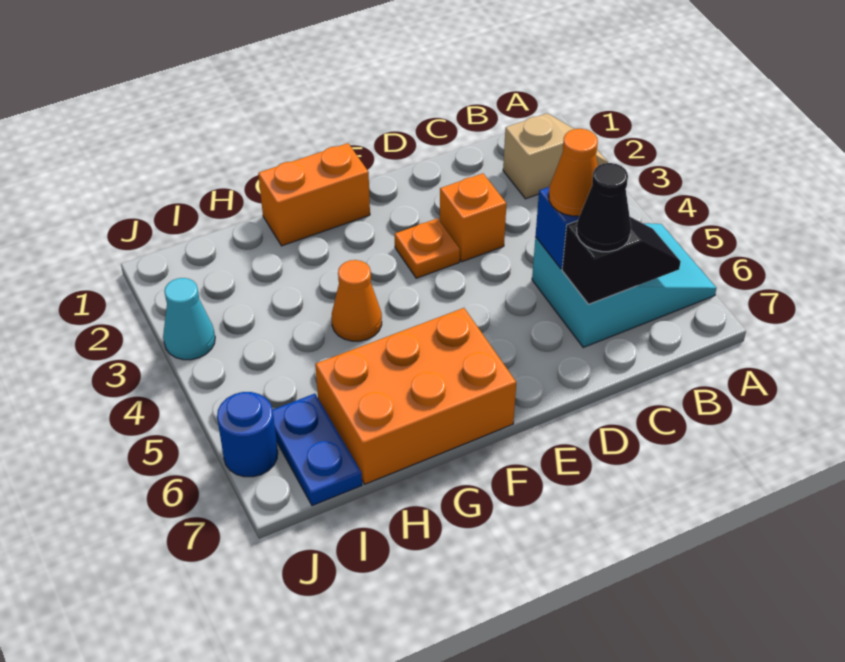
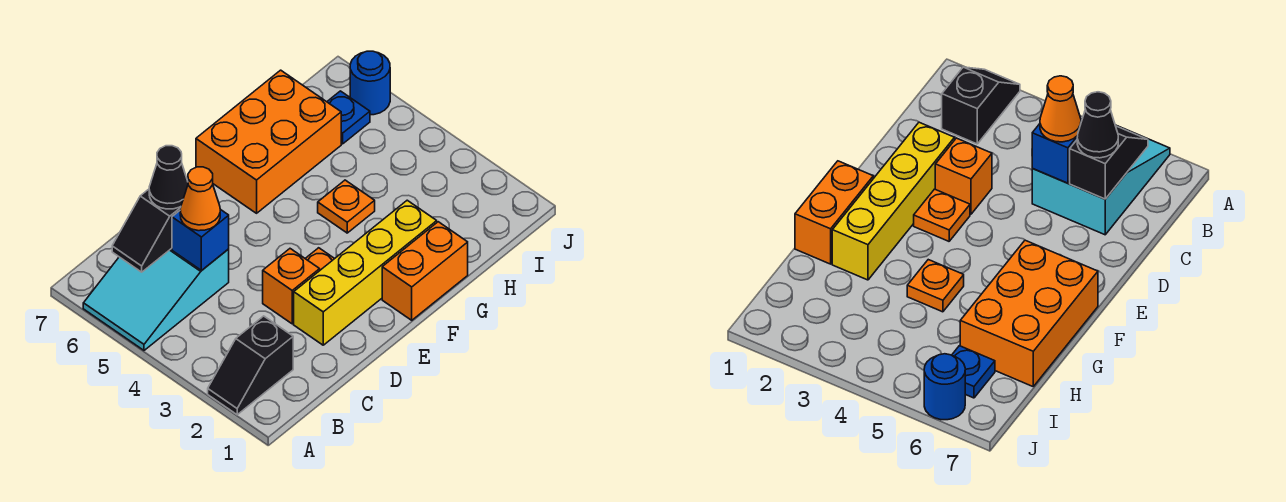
tan slope A2:B2 level 1 top B -> black slope A2:B2 level 1 top B
none -> yellow brick D2:G2 level 1
orange cone G4 level 1 -> orange plate G4 level 1
blue plate I6:I7 level 1 -> blue plate I6 level 1
cyan cone J3 level 1 -> none

